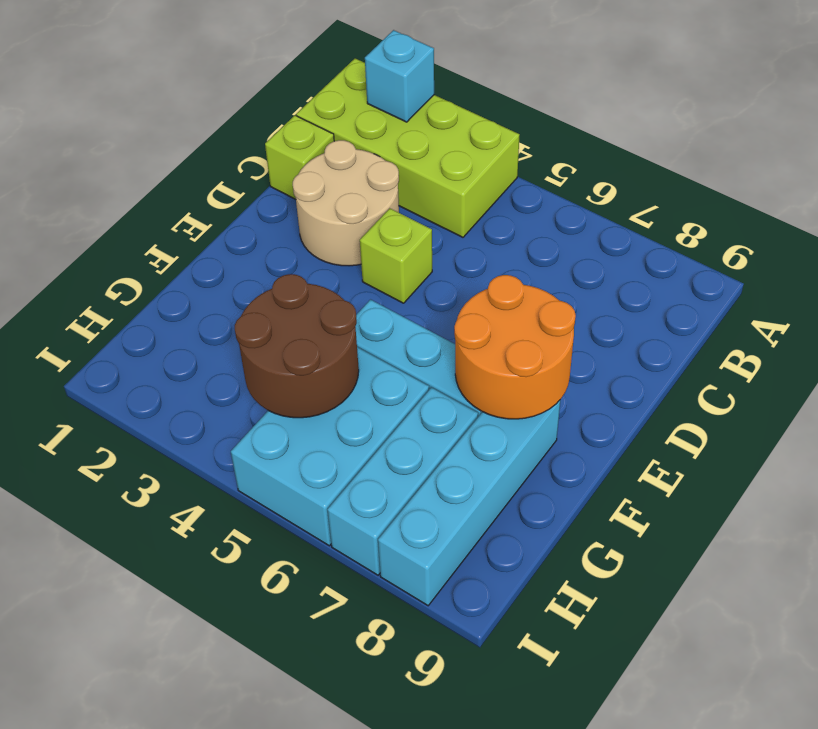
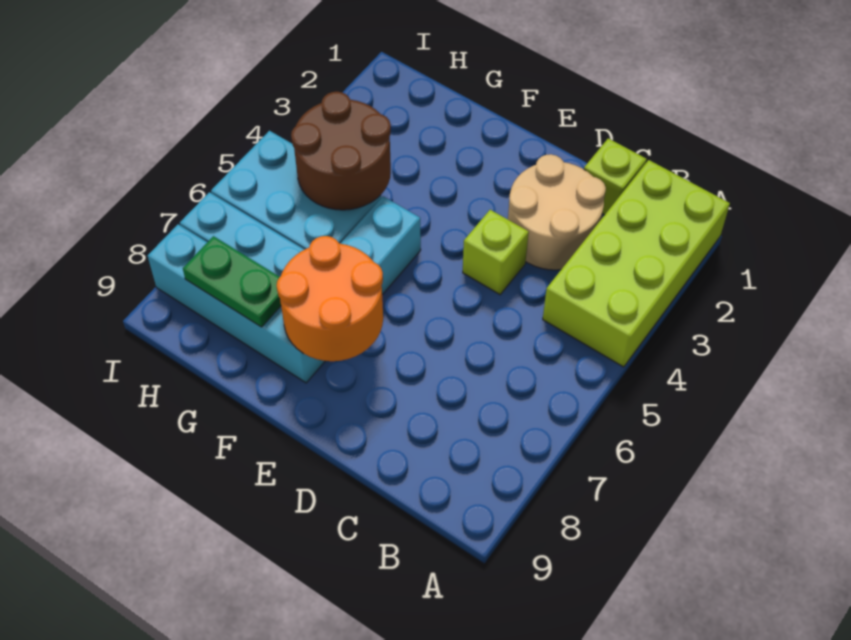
cyan brick A2 level 2 -> none
none -> green plate G8:H8 level 2

